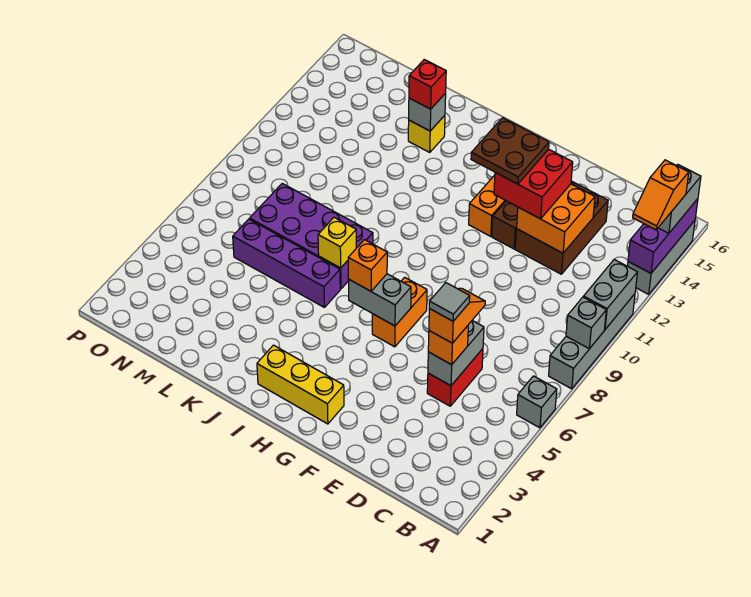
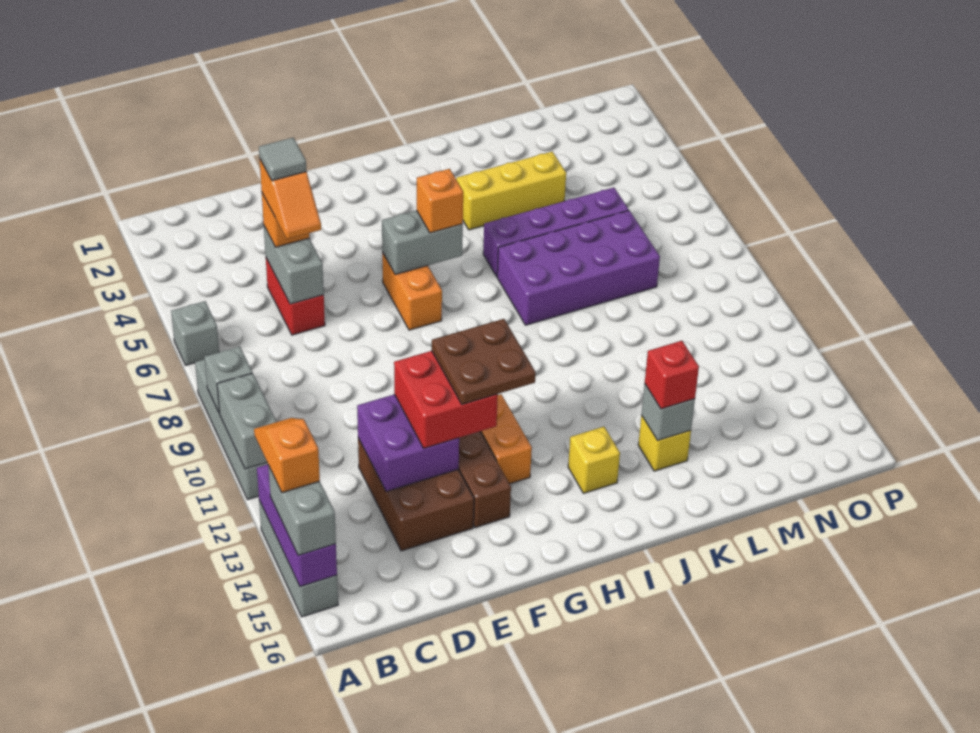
orange brick D12:E13 level 2 -> purple brick D12:E13 level 2
yellow brick G2:I2 level 1 -> yellow brick J4:L4 level 1
yellow brick J7 level 2 -> yellow brick I14 level 1

